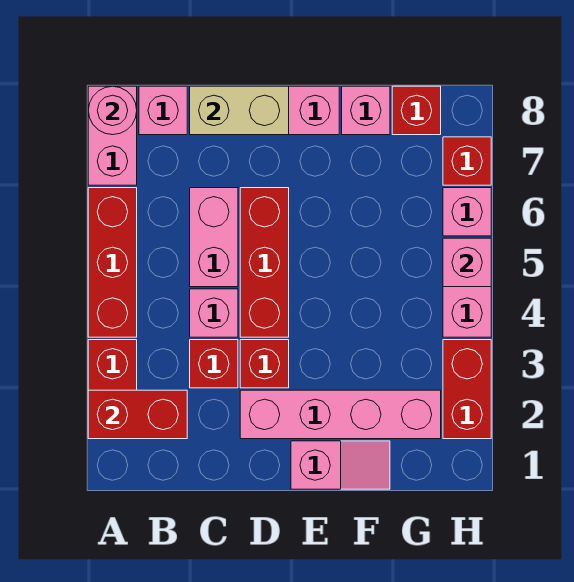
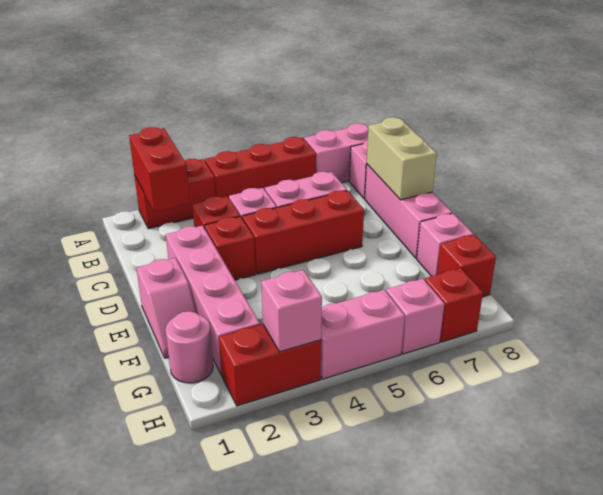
pink round brick A8 level 2 -> pink round brick G1 level 1
pink brick H5 level 2 -> pink brick H3 level 2

